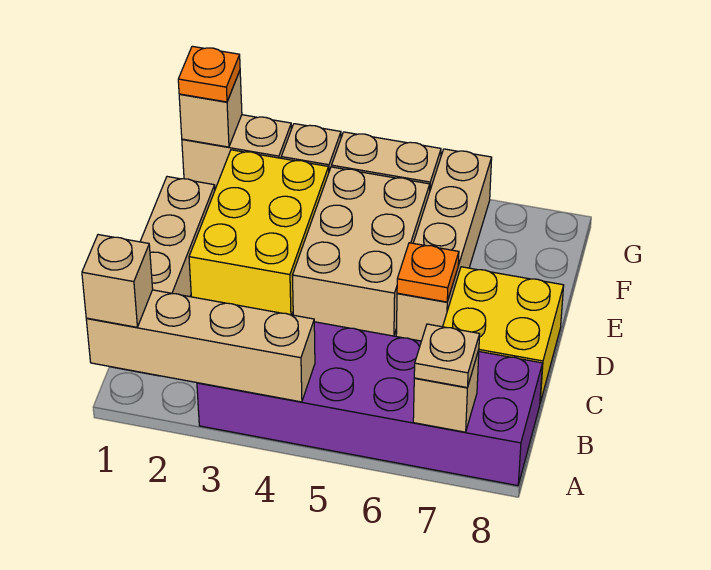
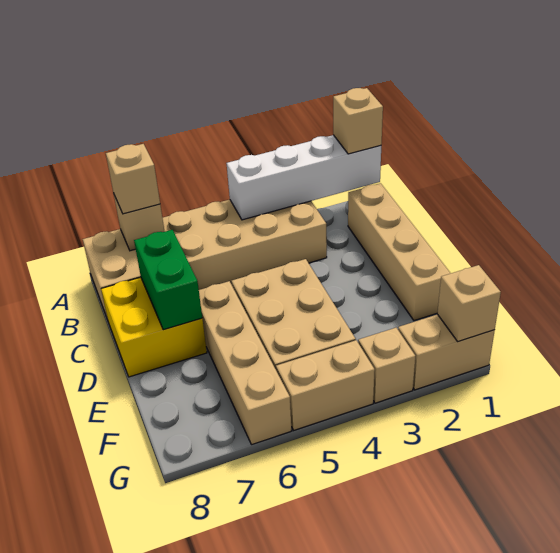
tan brick A1:A4 level 2 -> white brick A1:A4 level 2
purple brick A3:B8 level 1 -> tan brick A3:B8 level 1
tan plate A7 level 3 -> tan brick A7 level 3
none -> green brick C7:D7 level 2
yellow brick D2:F3 level 1 -> none
orange plate D6 level 2 -> none
orange plate G1 level 3 -> none

